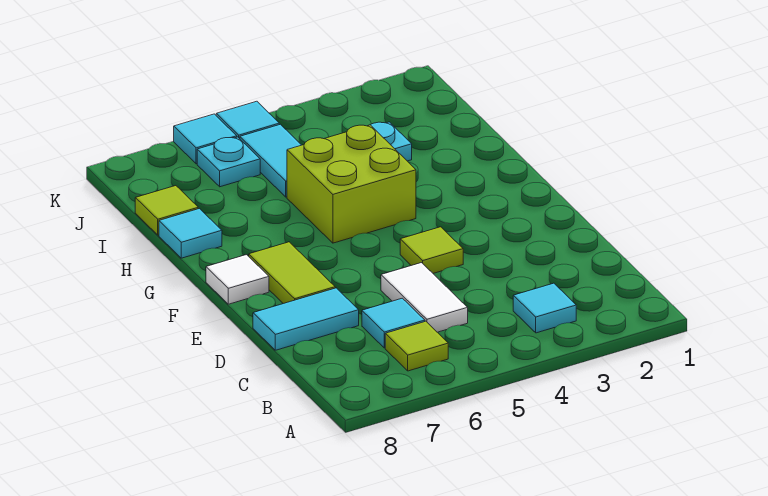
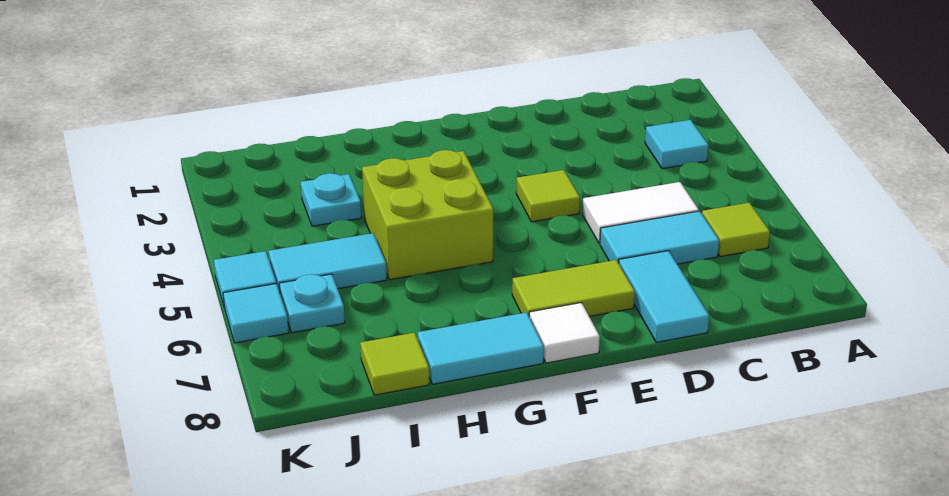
cyan tile C6 level 1 -> cyan tile C6:D6 level 1
cyan tile H8 level 1 -> cyan tile G8:H8 level 1

